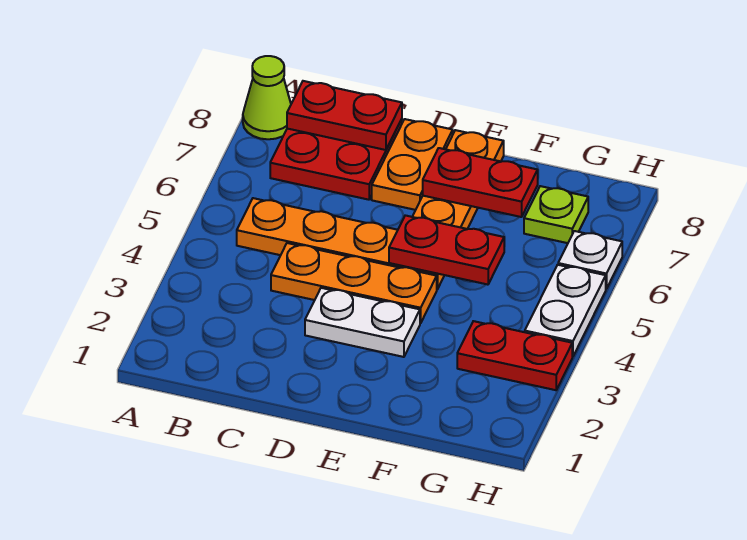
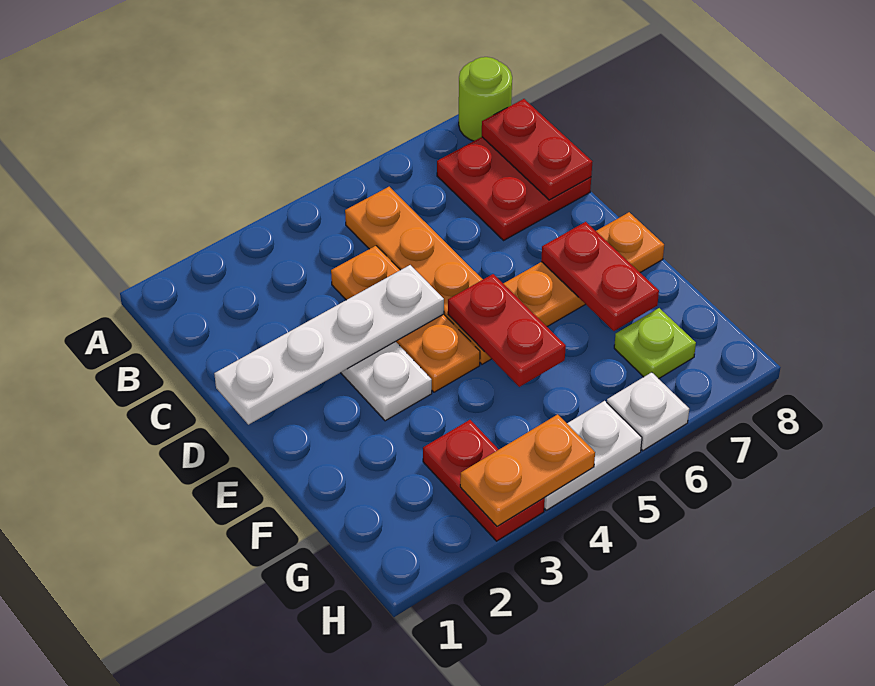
lime cone A8 level 1 -> lime round brick A8 level 1
none -> white plate D1:D4 level 2
orange plate D7:D8 level 1 -> orange plate H3:H4 level 2

